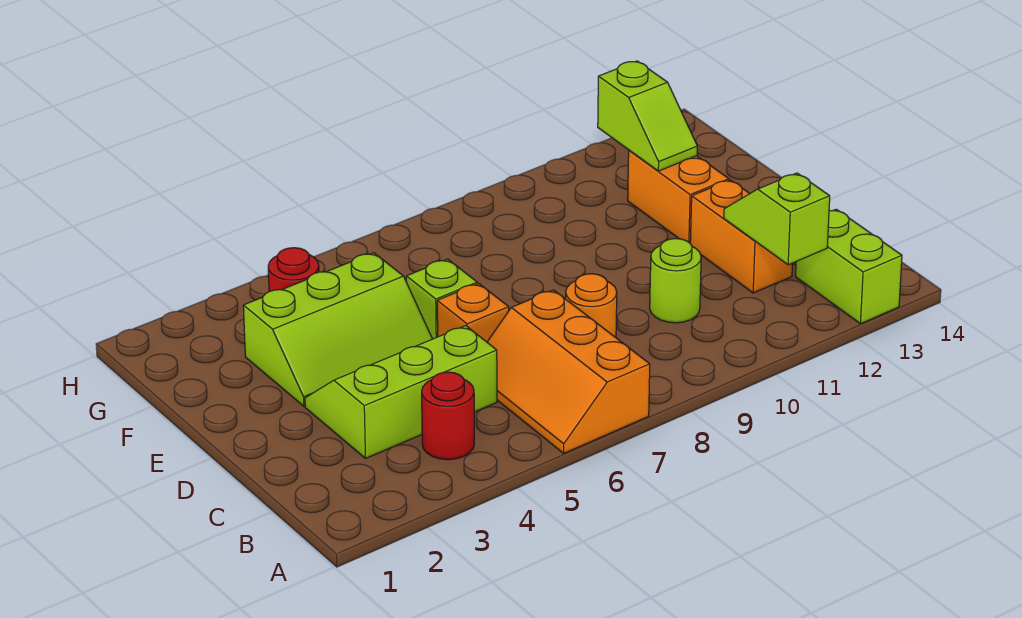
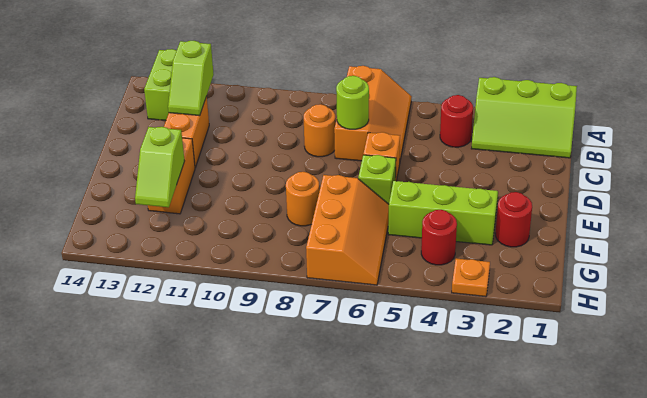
lime slope C3:D5 level 1 top C -> lime slope A1:B3 level 1 top A
lime round brick C10 level 1 -> lime round brick C7 level 2
none -> red round brick F2 level 1
none -> orange slope F6:H7 level 1 top 7
none -> orange round brick F8 level 1
lime slope F12:G12 level 2 top G -> lime slope F12:G12 level 2 top F
none -> orange plate H3 level 1

